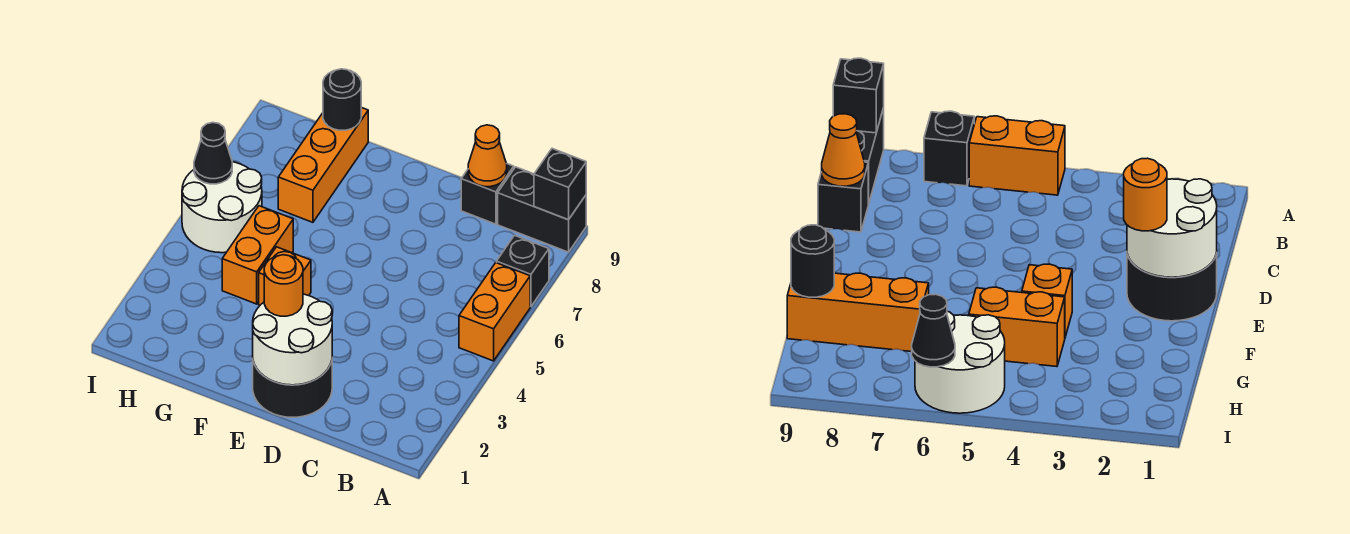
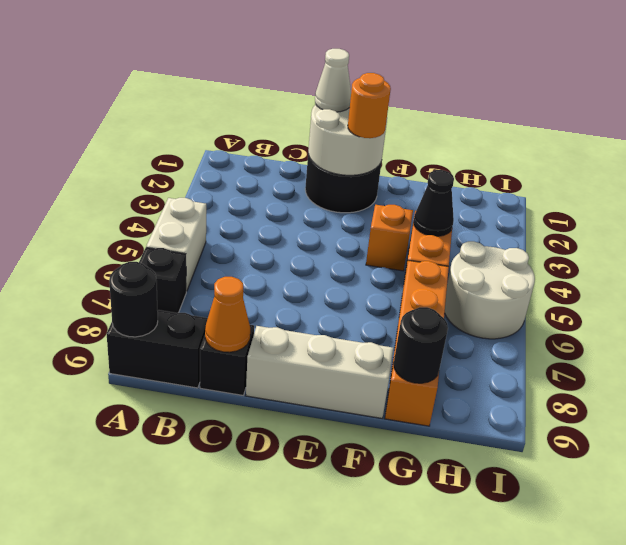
orange brick A5:A6 level 1 -> white brick A5:A6 level 1
black brick A9 level 2 -> black round brick A9 level 2
none -> white cone D1 level 3
none -> white brick D9:F9 level 1
orange brick G7:G9 level 1 -> orange brick G6:G9 level 1
black cone I6 level 2 -> black cone G4 level 2

